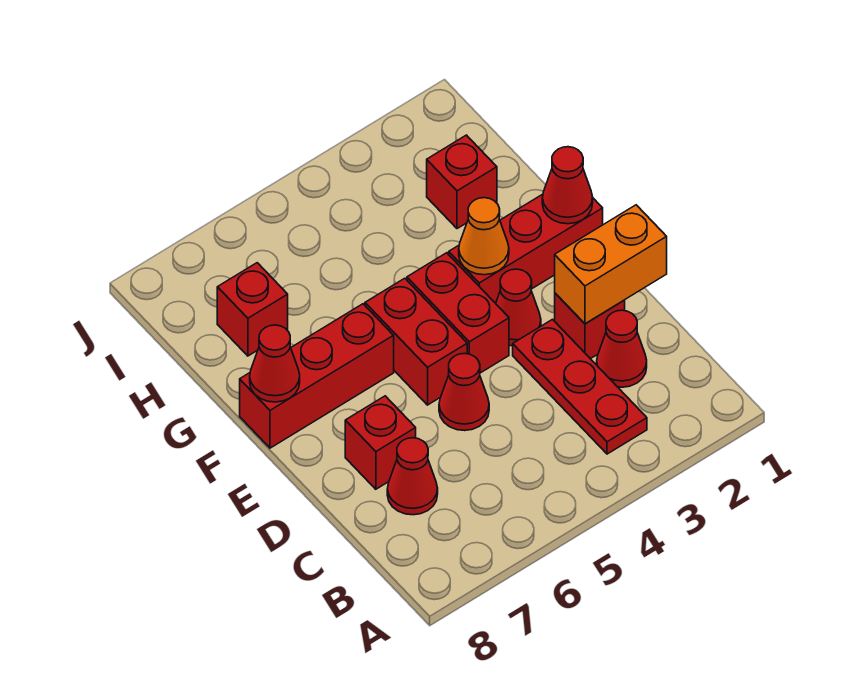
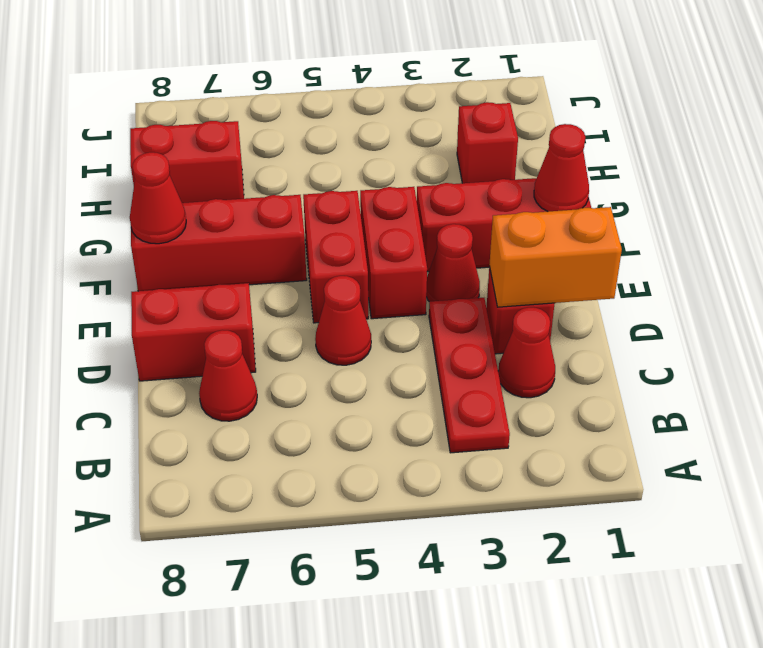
red brick D7 level 1 -> red brick D7:D8 level 1
orange cone F3 level 2 -> none
red brick H7 level 1 -> red brick H7:H8 level 1

